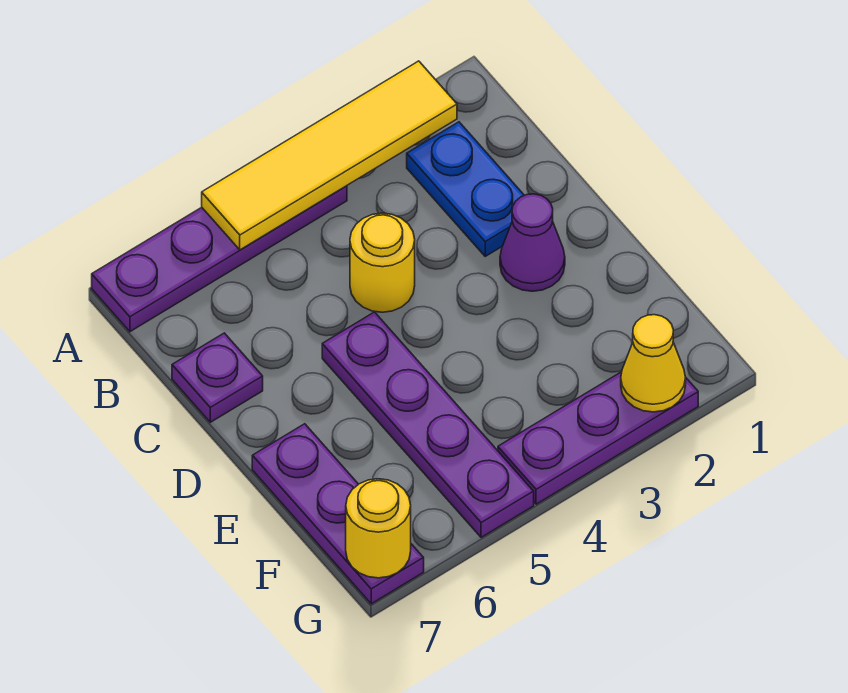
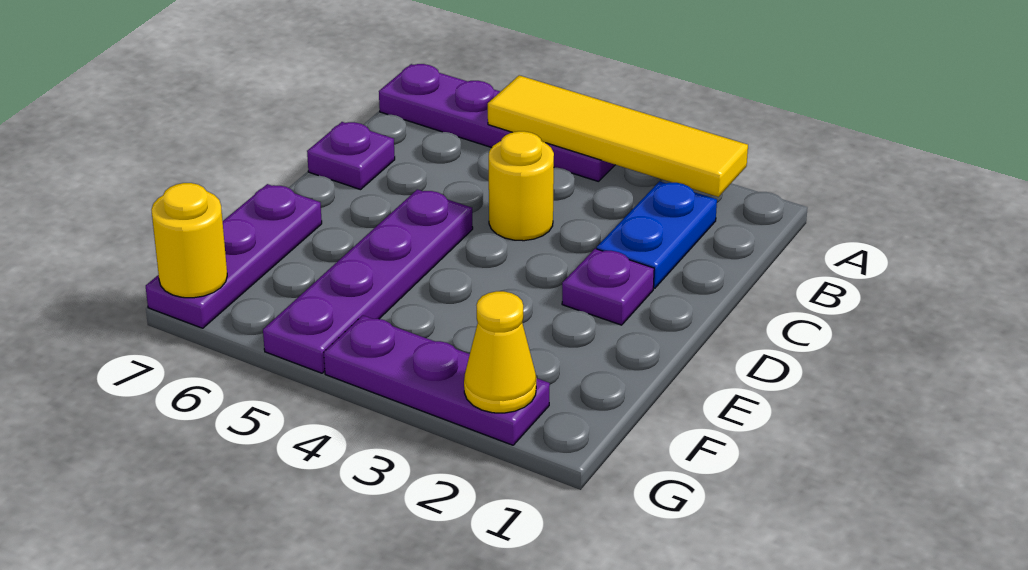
purple cone D2 level 1 -> purple plate D2 level 1

